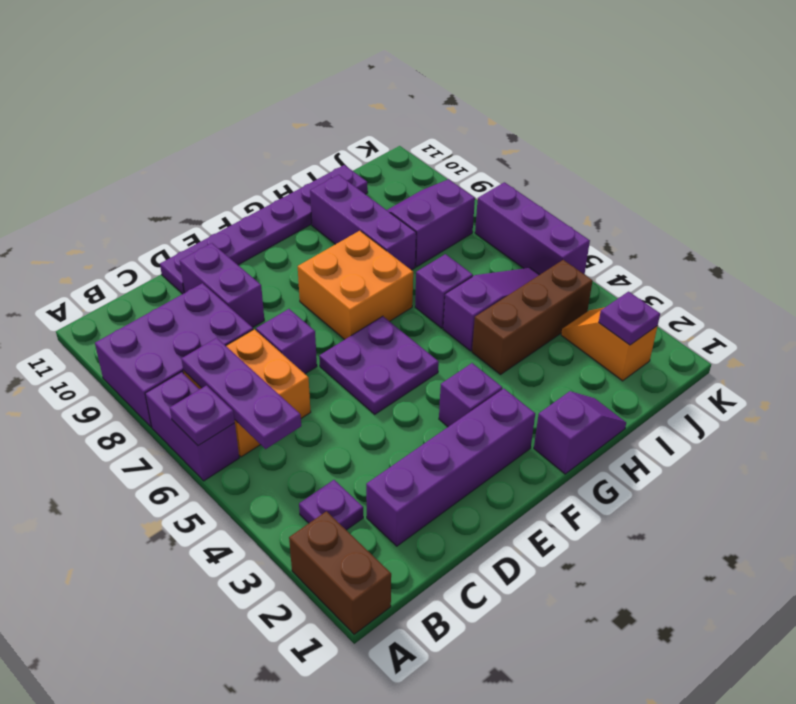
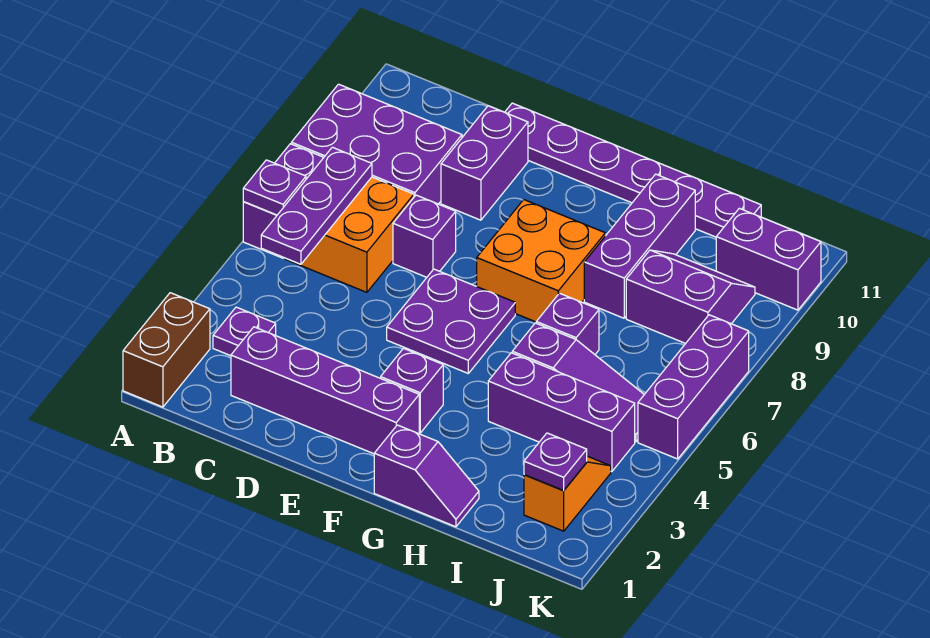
brown brick H4:J4 level 1 -> purple brick H4:J4 level 1
none -> purple brick J10:K10 level 1

